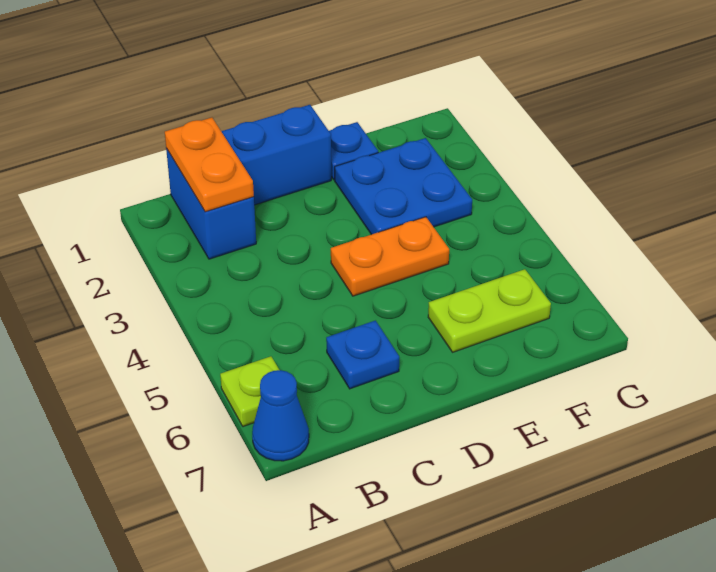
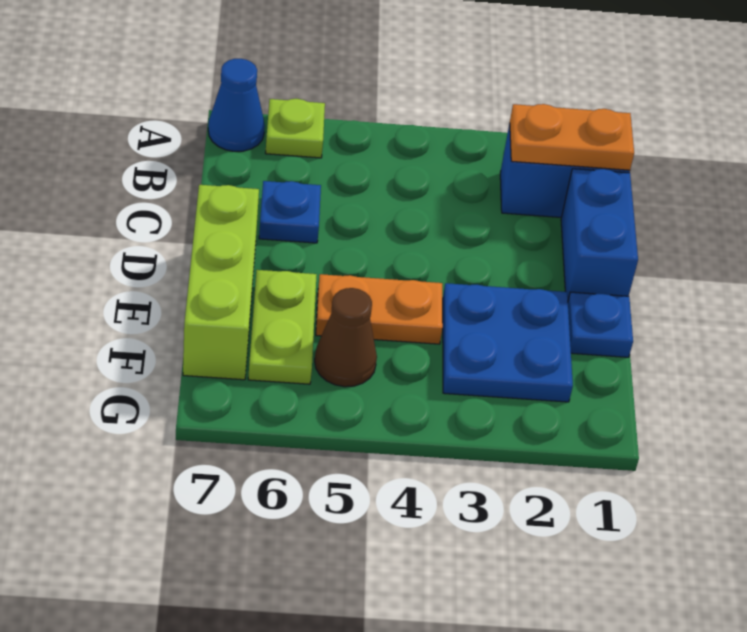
orange plate D4:E4 level 1 -> orange plate E4:E5 level 1
none -> lime brick D7:F7 level 1
none -> brown cone F5 level 1

